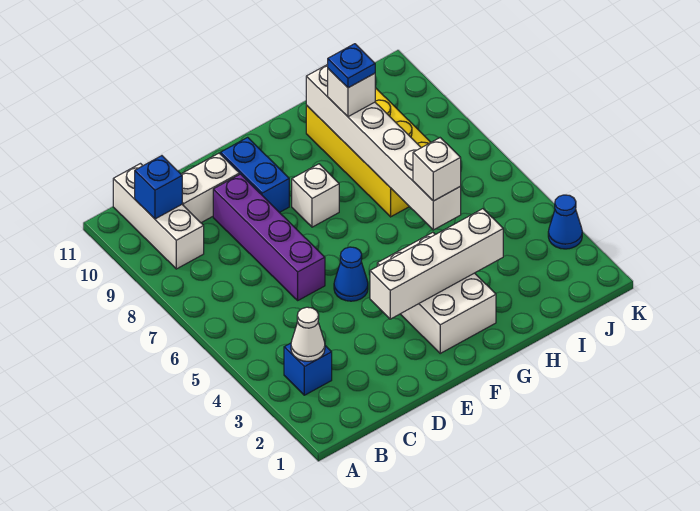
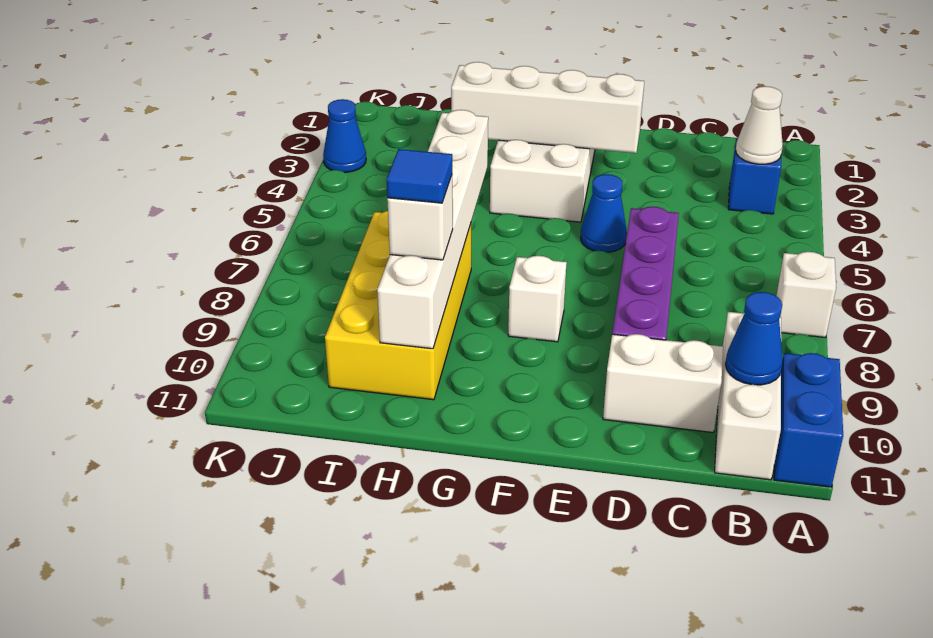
blue brick B10 level 2 -> blue cone B10 level 2
blue brick E9:E10 level 1 -> blue brick A10:A11 level 1
white brick H5 level 3 -> white brick A7 level 1
blue plate H9 level 4 -> blue tile H9 level 4

